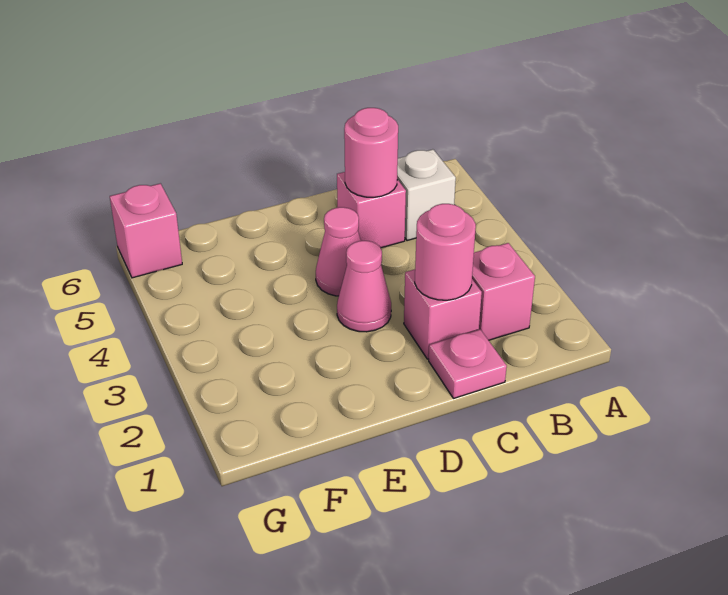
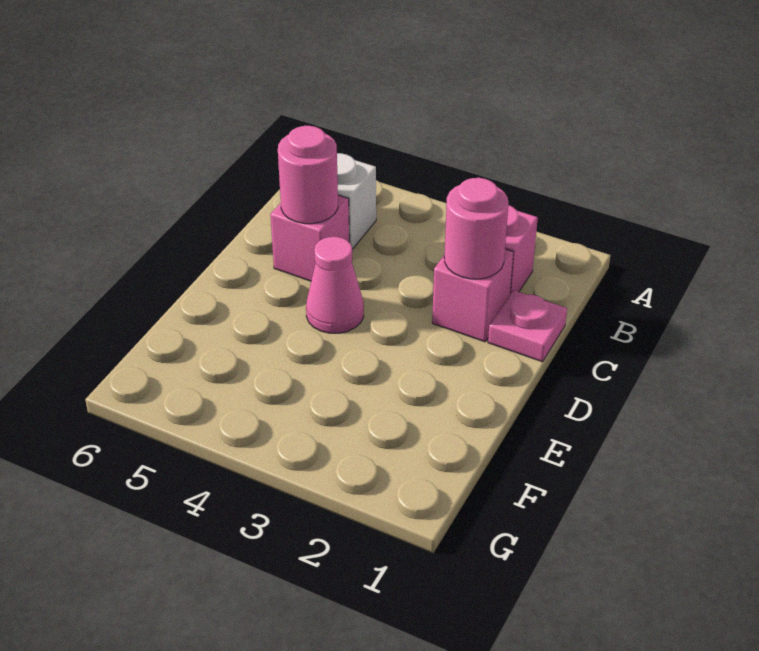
pink cone D3 level 1 -> none
pink brick G6 level 1 -> none

